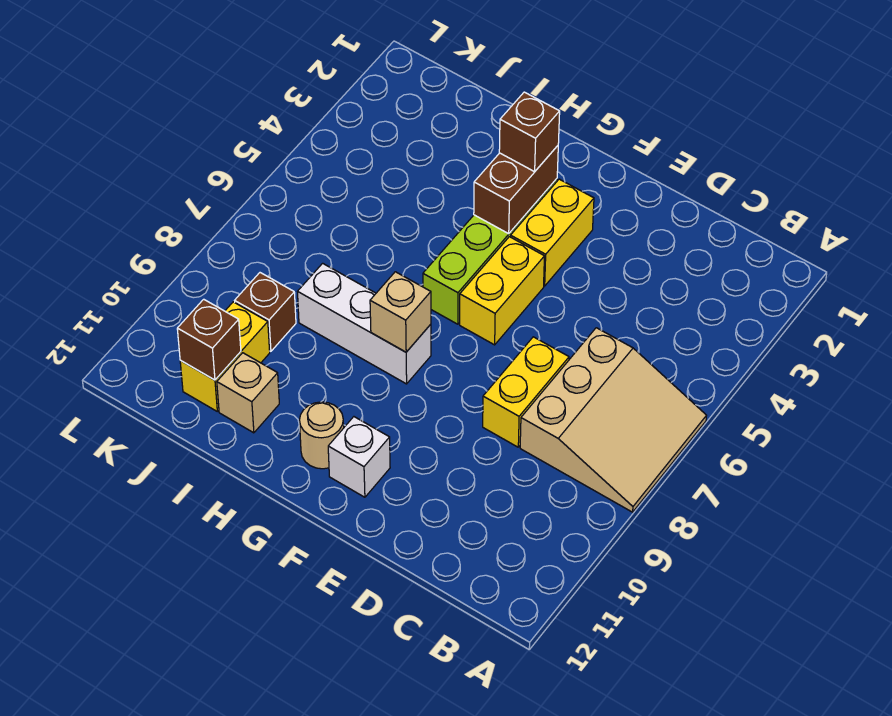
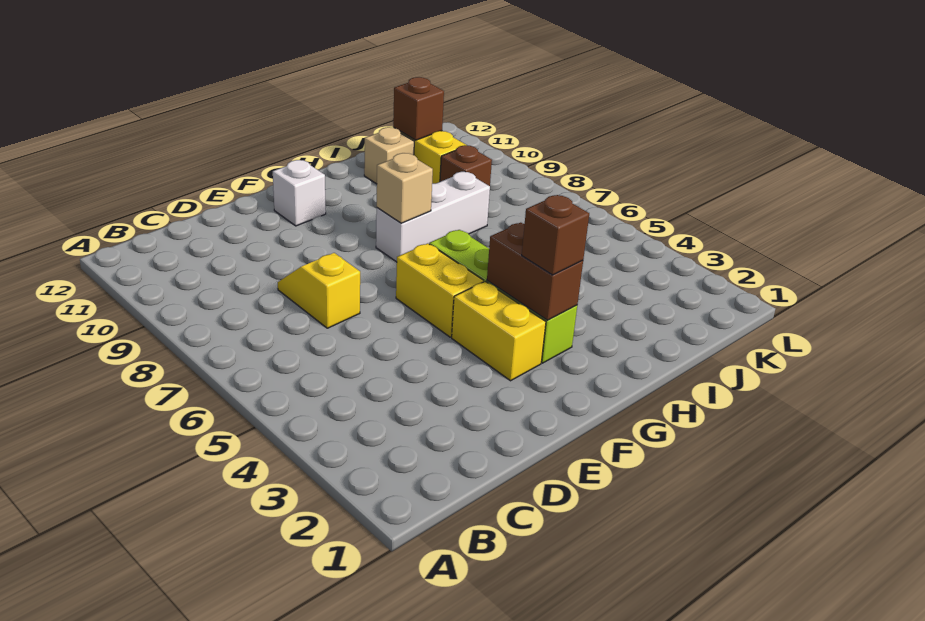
tan slope A6:C8 level 1 top C -> none
yellow brick D7:D8 level 1 -> yellow slope D7:D8 level 1 top 7
tan round brick G11 level 1 -> none

